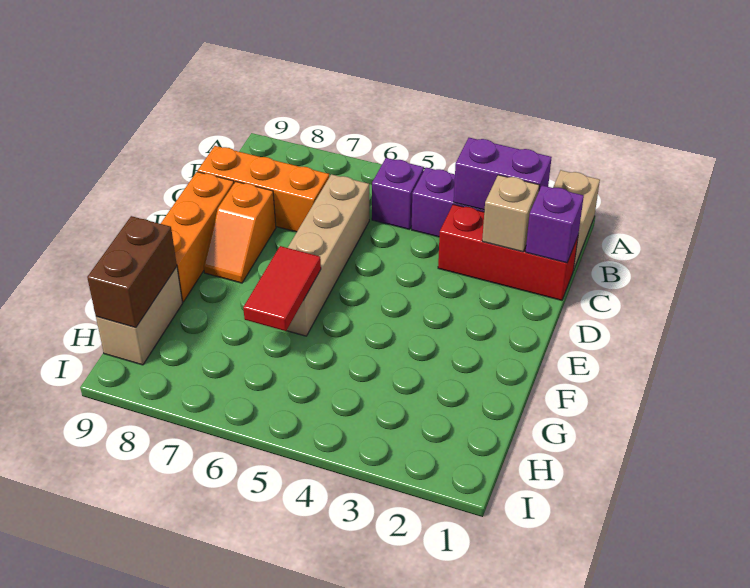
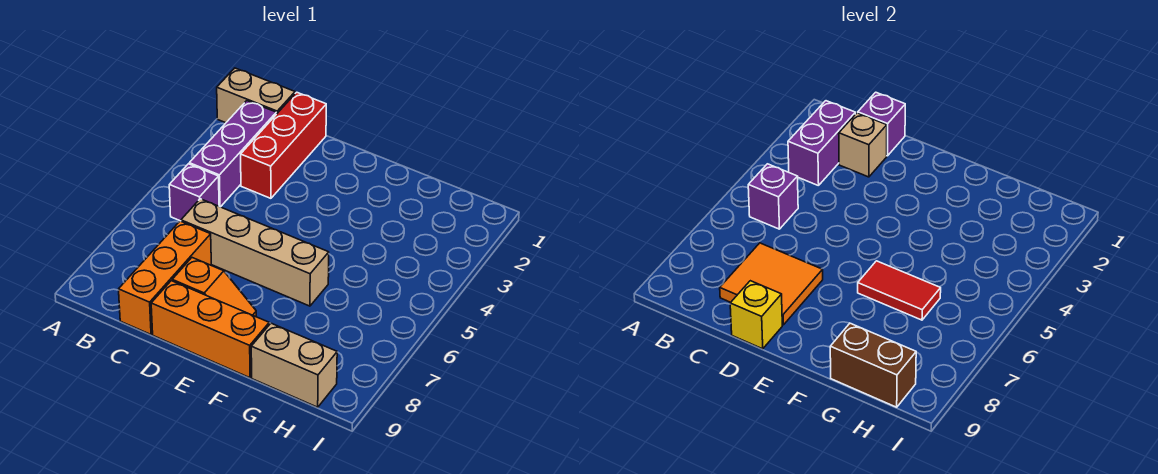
none -> purple brick B5 level 2
none -> orange tile C7:D8 level 2
none -> yellow brick D9 level 2

